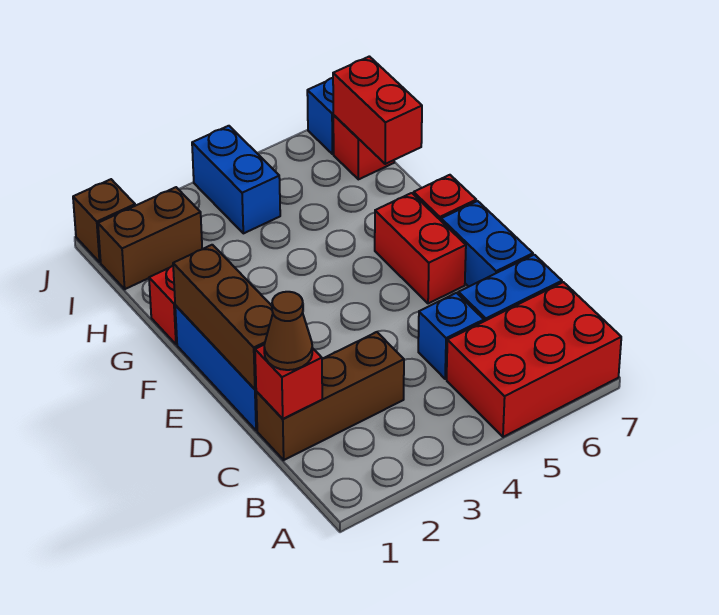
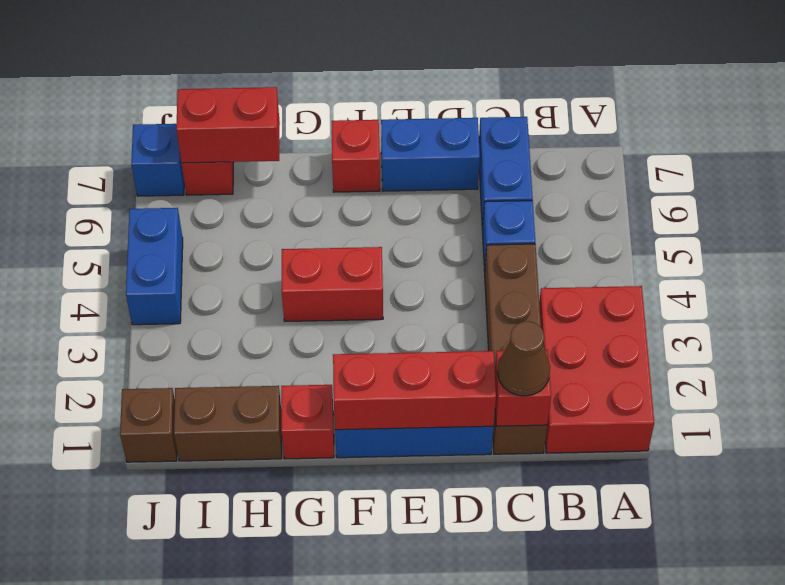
red brick A5:B7 level 1 -> red brick A1:B3 level 1
brown brick C1:C3 level 1 -> brown brick C1:C4 level 1
brown brick D1:F1 level 2 -> red brick D1:F1 level 2
red brick E6:F6 level 1 -> red brick F4:G4 level 1
brown brick I1:I2 level 1 -> brown brick H1:I1 level 1
blue brick I4:J4 level 1 -> blue brick J4:J5 level 1

